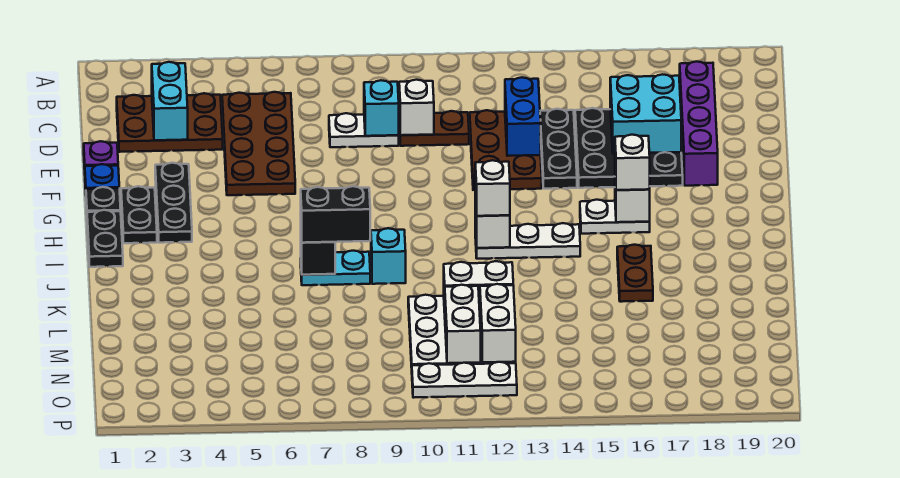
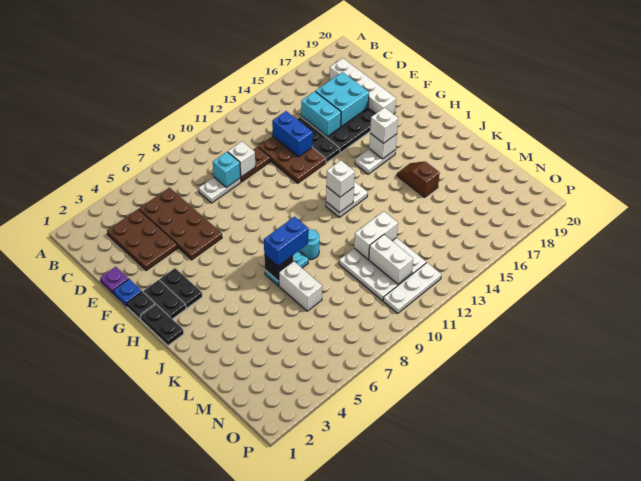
brown plate C2:D4 level 1 -> brown plate C3:E4 level 1
cyan brick C3:D3 level 2 -> cyan brick D15:E15 level 2
purple brick C18:F18 level 1 -> white brick C18:F18 level 1
black plate F3:H3 level 1 -> black plate G3:H3 level 1
white plate I12:I14 level 1 -> white plate I12:I13 level 1
black brick J7:J8 level 3 -> blue brick J7:J8 level 3
cyan brick J9 level 1 -> cyan round brick J9 level 1
brown plate J16:K16 level 1 -> brown slope J16:K16 level 1 top K
white brick M12:N12 level 2 -> white brick K7:L7 level 1

